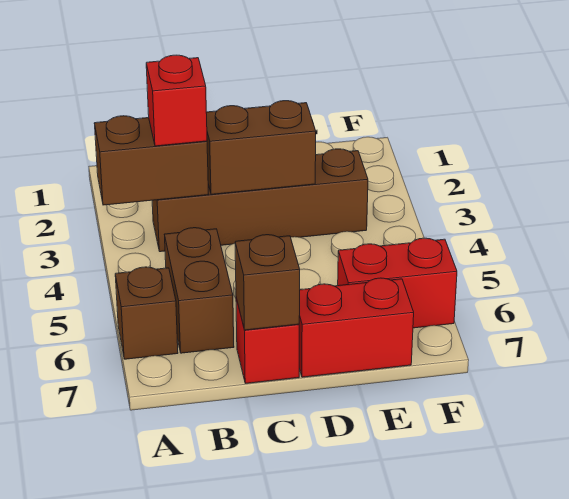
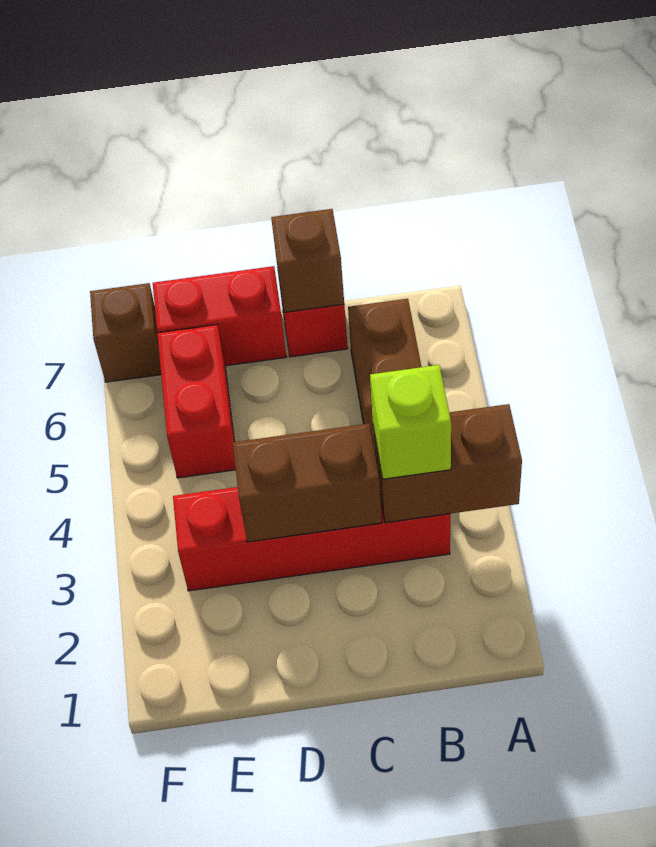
brown brick A6 level 1 -> brown brick F7 level 1
brown brick B3:E3 level 1 -> red brick B3:E3 level 1
red brick B3 level 3 -> lime brick B3 level 3
red brick E6:F6 level 1 -> red brick E5:E6 level 1

